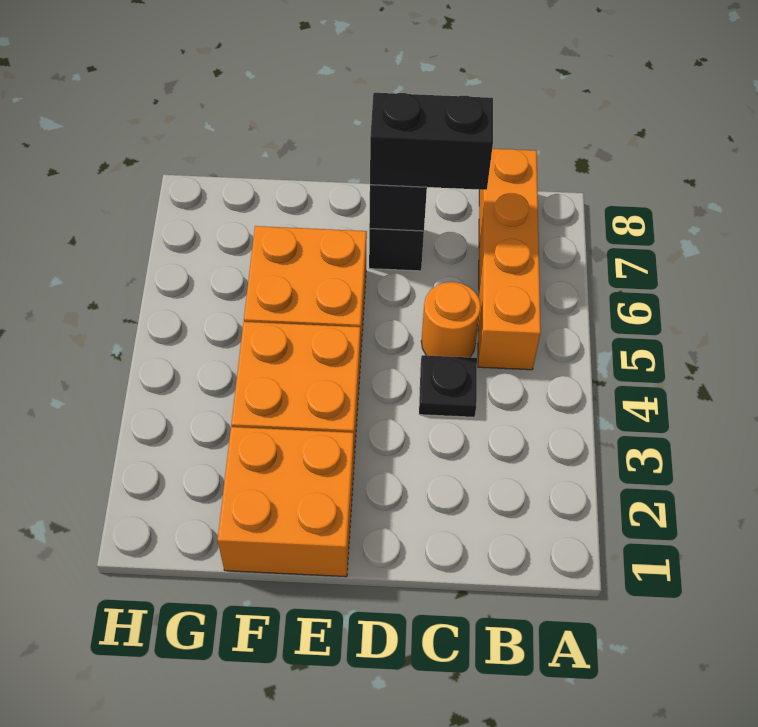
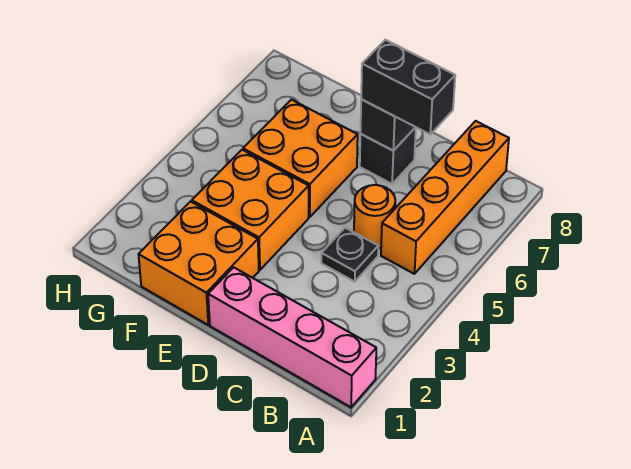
none -> pink brick A1:D1 level 1

